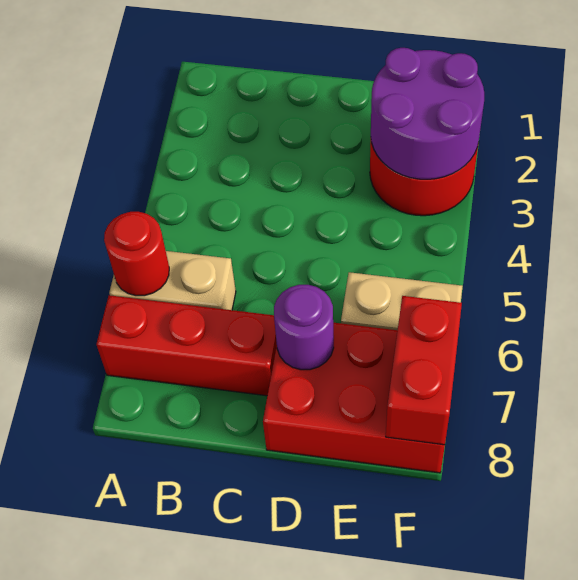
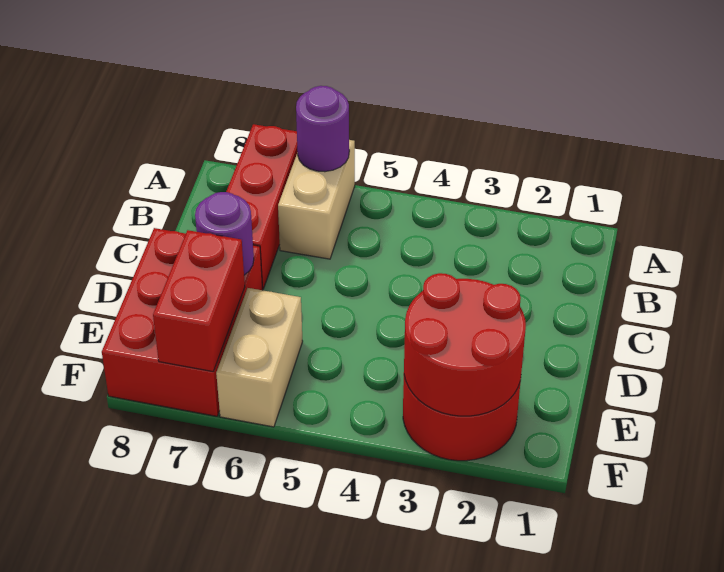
red round brick A6 level 2 -> purple round brick A6 level 2
purple round brick E2:F3 level 2 -> red round brick E2:F3 level 2
red brick F7:F8 level 2 -> red brick E7:F7 level 2

